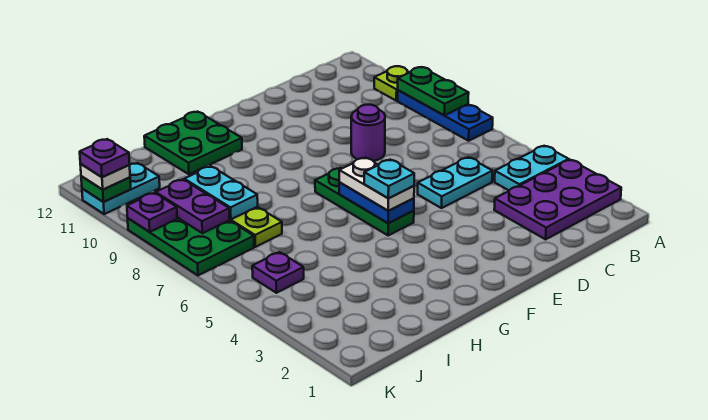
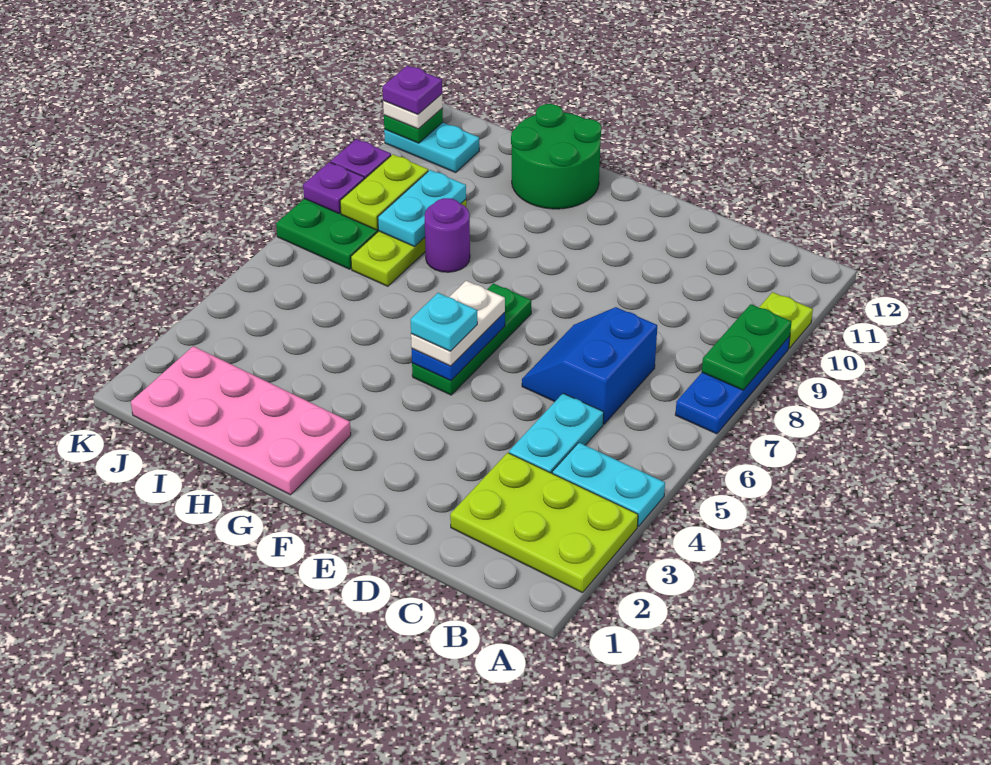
purple plate A2:C3 level 1 -> lime plate A2:C3 level 1
cyan plate C5:D5 level 1 -> cyan plate C4:C5 level 1
none -> blue slope C6:D7 level 1 top C
purple round brick D8 level 1 -> purple round brick H8 level 1
none -> pink plate G1:J2 level 1
green plate G11:H12 level 1 -> green round brick G11:H12 level 1
purple plate J5 level 1 -> purple plate K8 level 2
purple plate J8:J9 level 2 -> lime plate J8:J9 level 2

